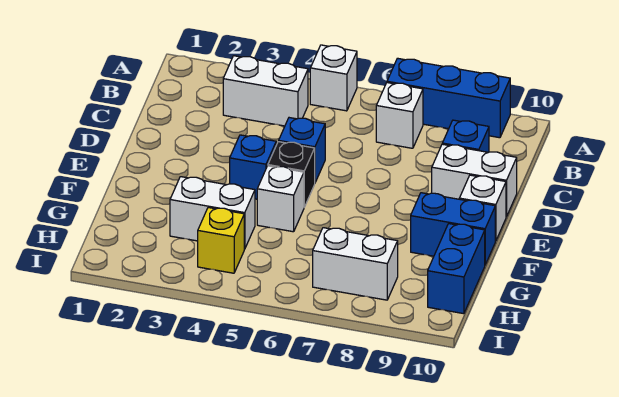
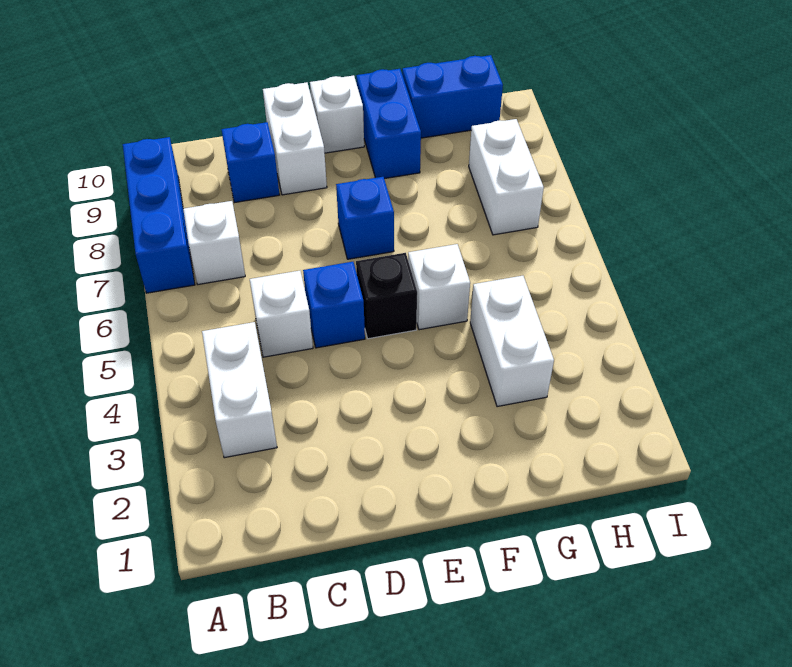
white brick A5 level 1 -> white brick C5 level 1
blue brick E4 level 1 -> blue brick E7 level 1
yellow brick H4 level 1 -> none

